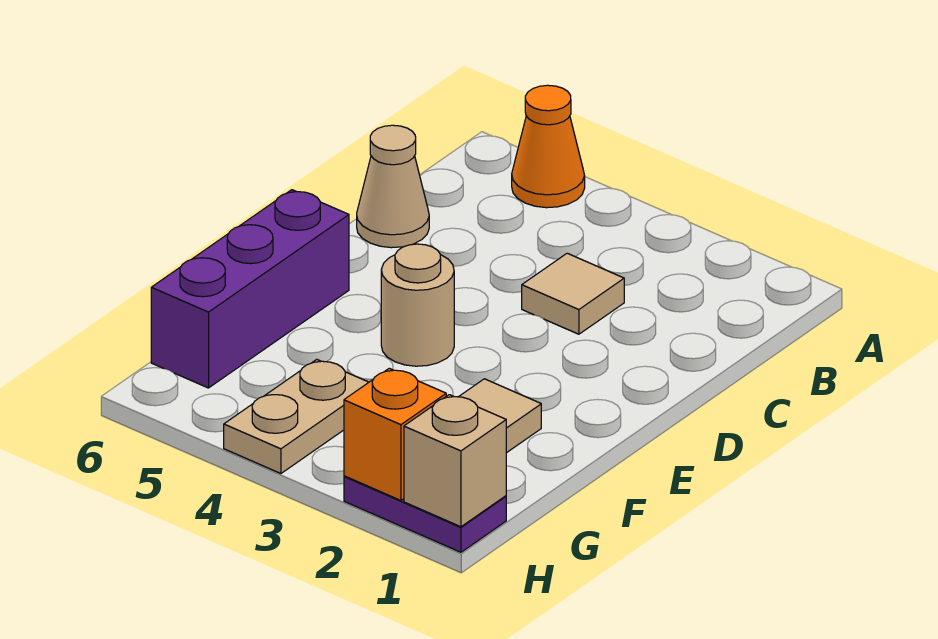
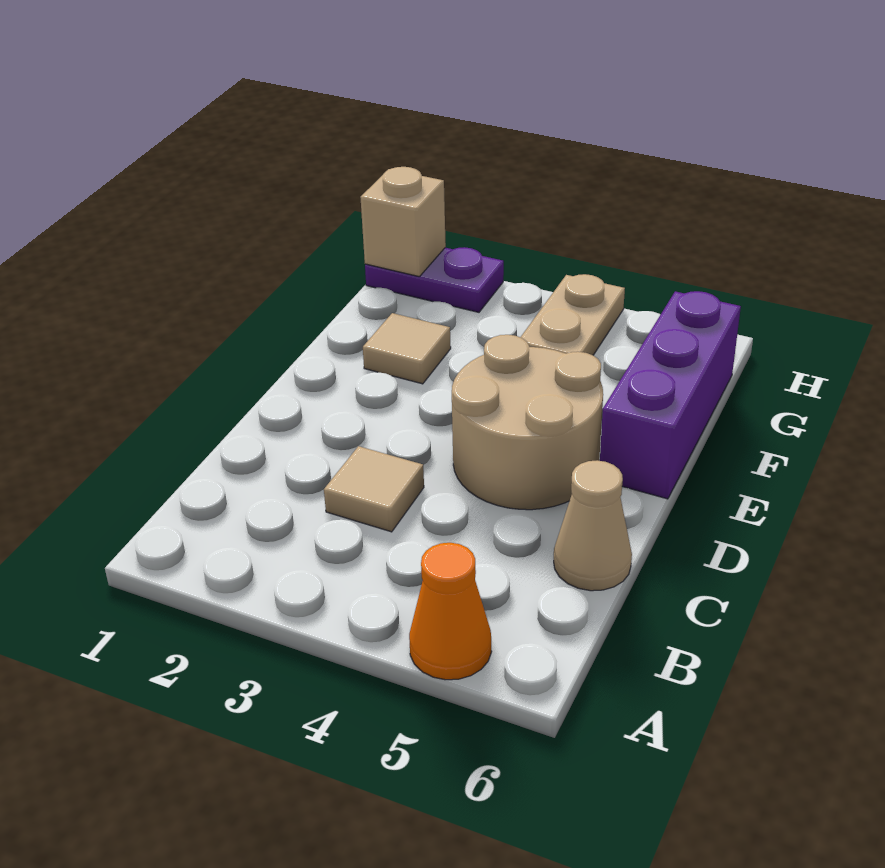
tan round brick E4 level 1 -> tan round brick D4:E5 level 1
orange brick H2 level 2 -> none

